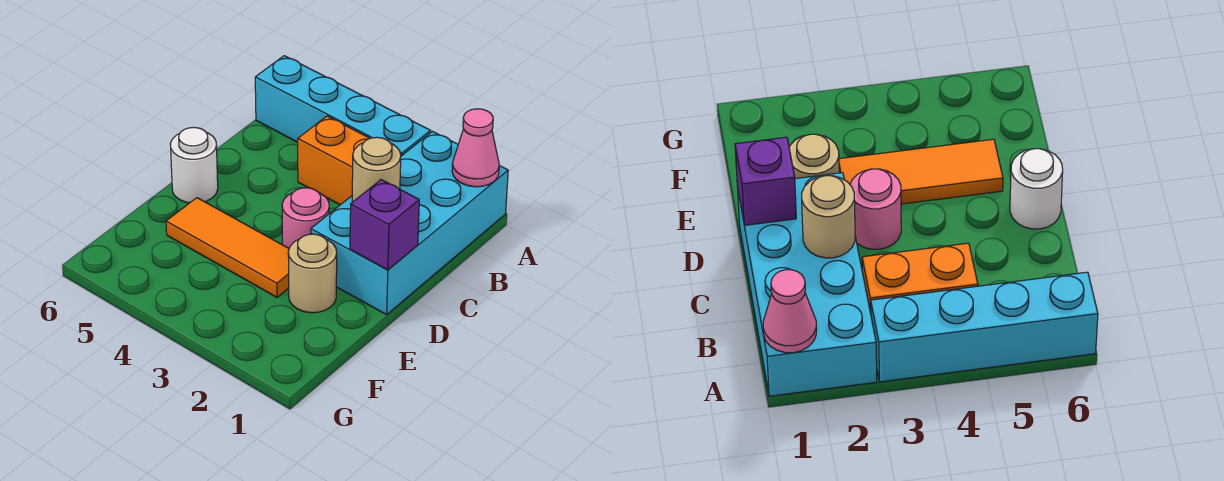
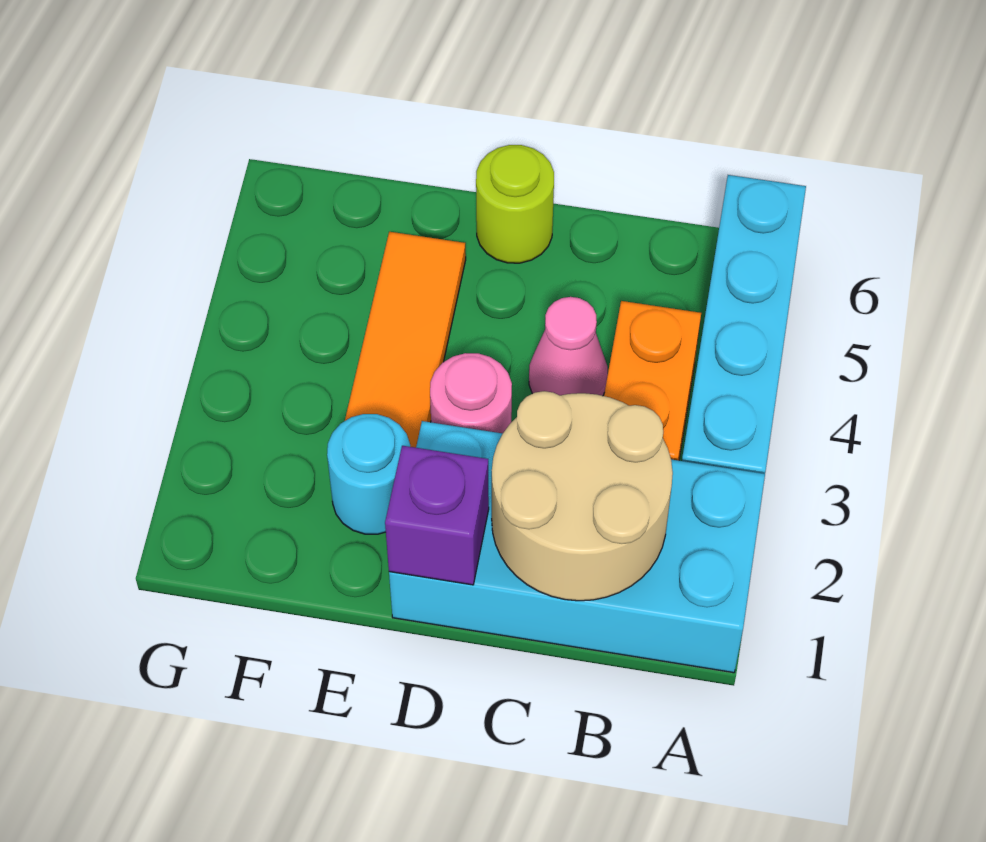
pink cone A1 level 2 -> pink cone C4 level 1
tan round brick C2 level 2 -> tan round brick B1:C2 level 2
white round brick D6 level 1 -> lime round brick D6 level 1
tan round brick E2 level 1 -> cyan round brick E2 level 1

